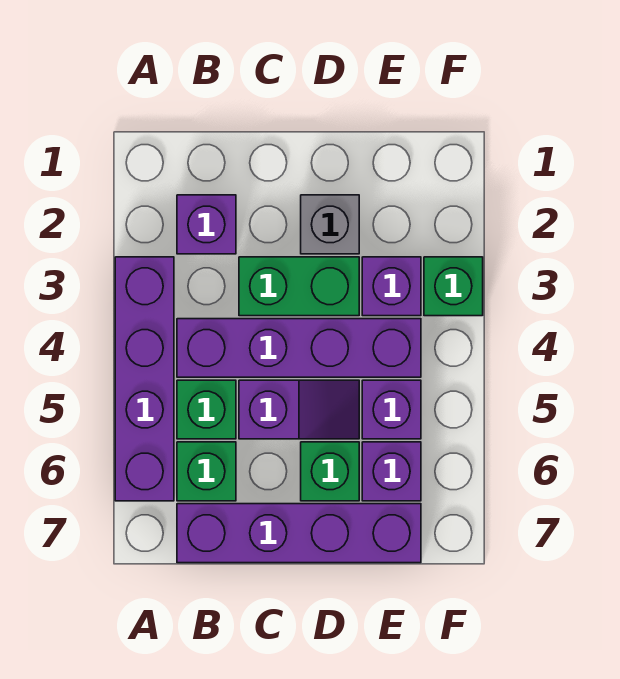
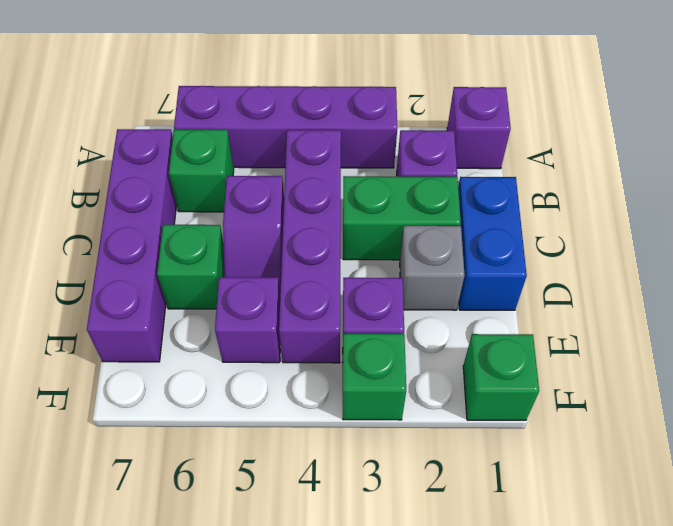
green brick B5 level 1 -> green brick F1 level 1
none -> blue brick C1:D1 level 1
green brick C3:D3 level 1 -> green brick C2:C3 level 1
purple brick E6 level 1 -> purple brick A1 level 1

